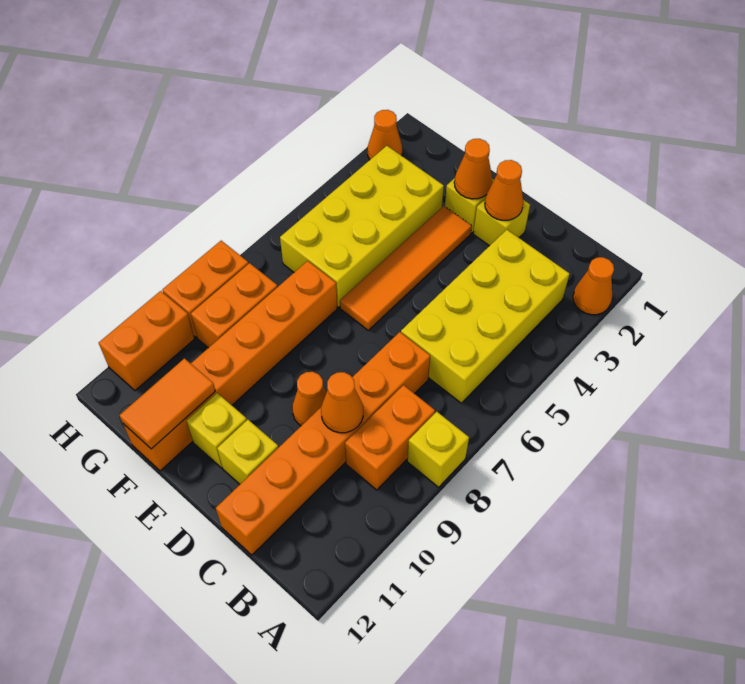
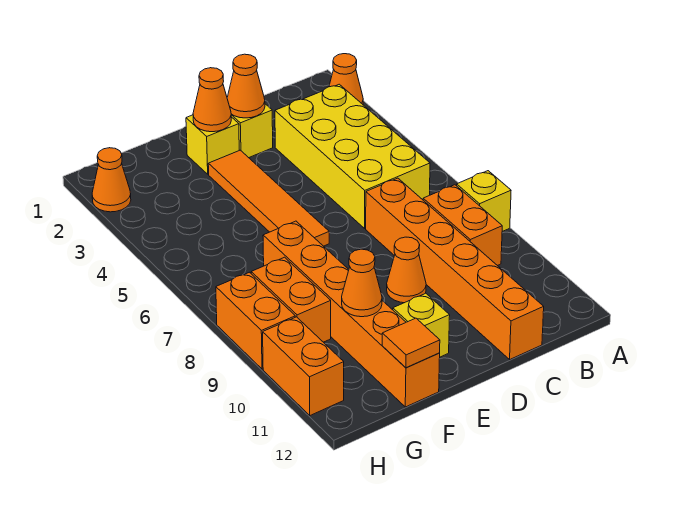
orange cone C9 level 2 -> orange cone F10 level 2
yellow brick D11 level 1 -> none
yellow brick F3:G6 level 1 -> none
orange tile F11:F12 level 2 -> orange tile F12 level 2

